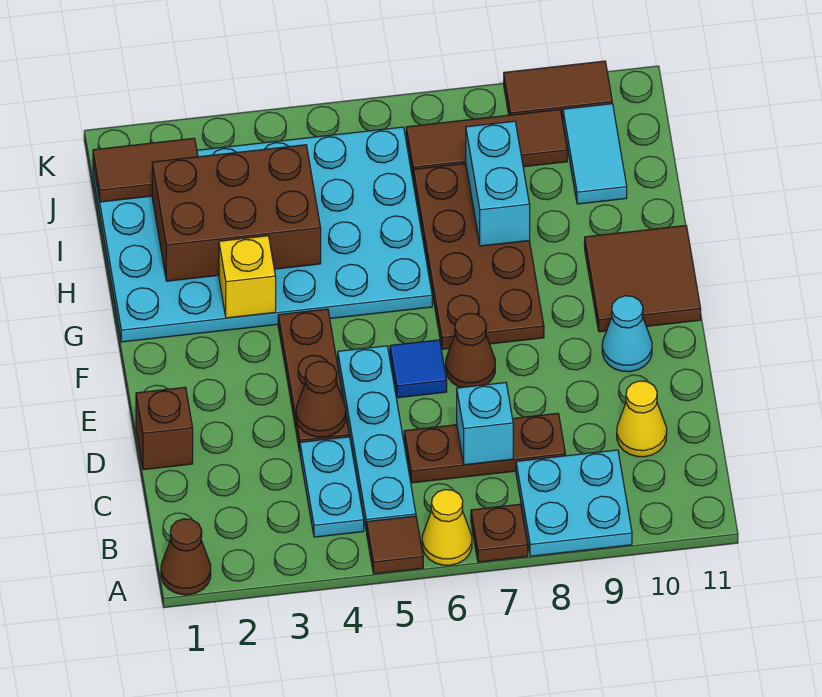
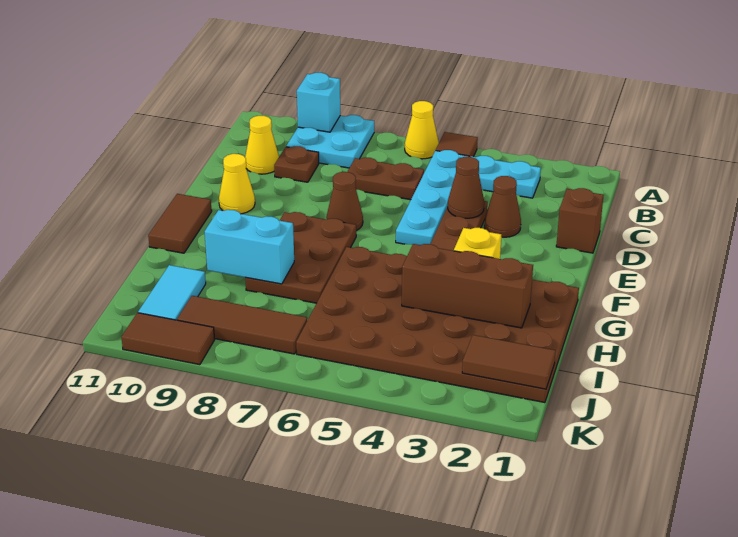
brown cone A1 level 1 -> brown cone D3 level 1
brown plate A7 level 1 -> brown plate C9 level 1
cyan plate B4:C4 level 1 -> cyan plate B3:B4 level 1
brown plate C6:C8 level 1 -> brown plate C6:C7 level 1
cyan brick C7 level 2 -> cyan brick A9 level 2
blue tile E6 level 1 -> none
cyan cone E10 level 1 -> yellow cone E10 level 1
brown plate F7:I8 level 1 -> brown plate F7:H8 level 1
brown tile F10:G11 level 1 -> brown tile F11:G11 level 1
cyan plate G1:J6 level 1 -> brown plate G1:J6 level 1
brown brick H2:I4 level 2 -> brown brick H2:H4 level 2
cyan brick H8:I8 level 2 -> cyan brick H8:H9 level 2

